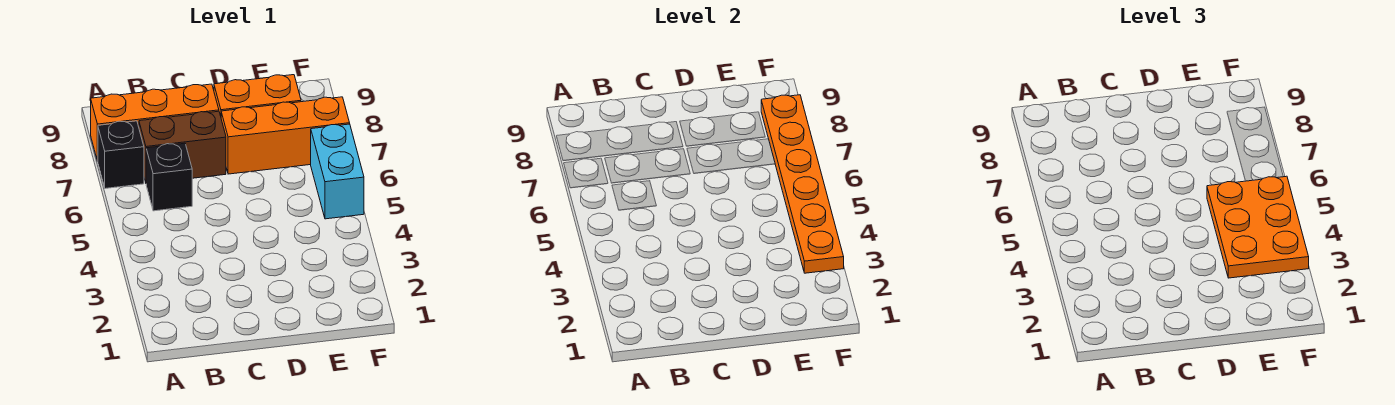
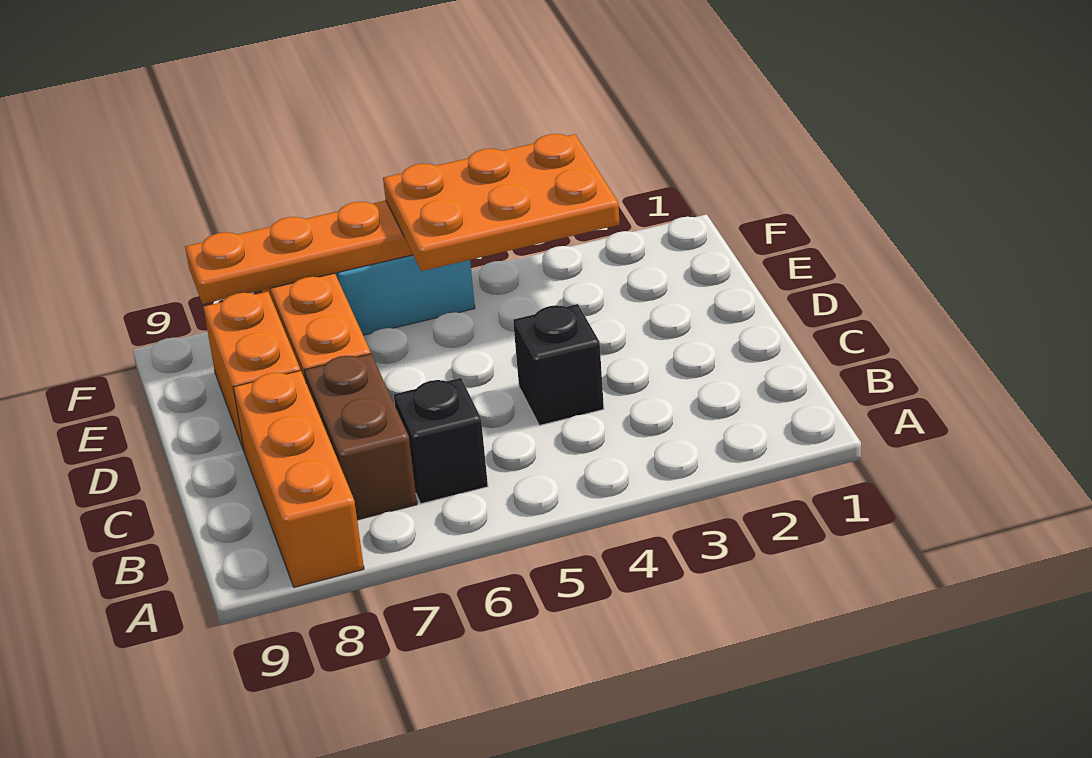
black brick A7 level 1 -> black brick C4 level 1

